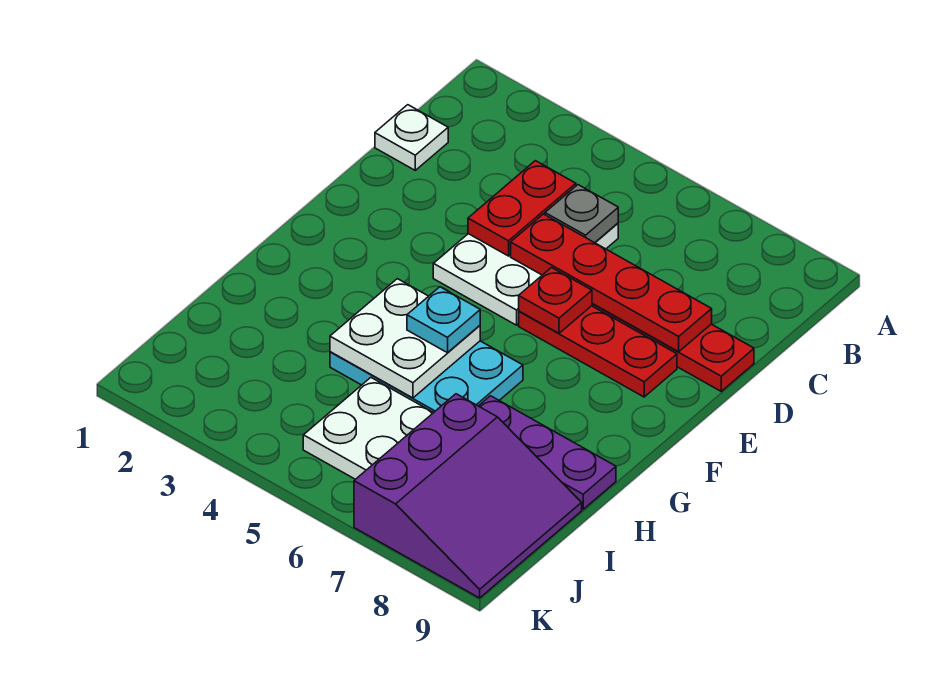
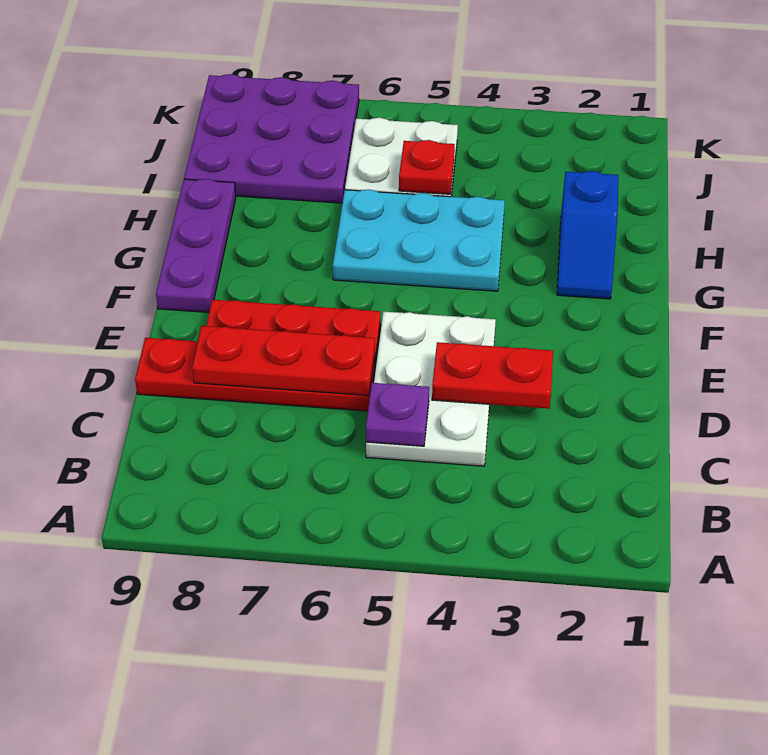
white plate C1 level 1 -> none
red plate C4:D4 level 2 -> red plate D3:D4 level 2
grey plate C5 level 2 -> purple plate C5 level 2
red plate D5:D8 level 2 -> red plate D6:D8 level 2
red plate E6 level 2 -> red plate I5 level 2
none -> blue slope G2:H2 level 1 top H
white plate G4:H5 level 2 -> none
cyan plate G5 level 3 -> none
purple plate H7:H9 level 1 -> purple plate F9:H9 level 1
purple slope I7:K9 level 1 top 7 -> purple plate I7:K9 level 1

